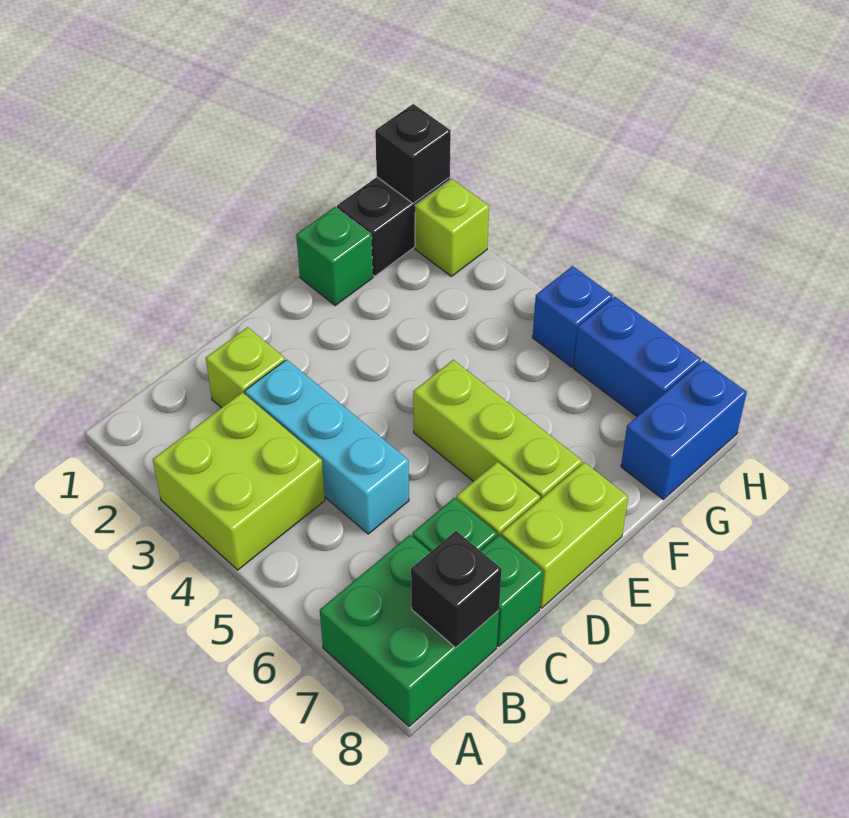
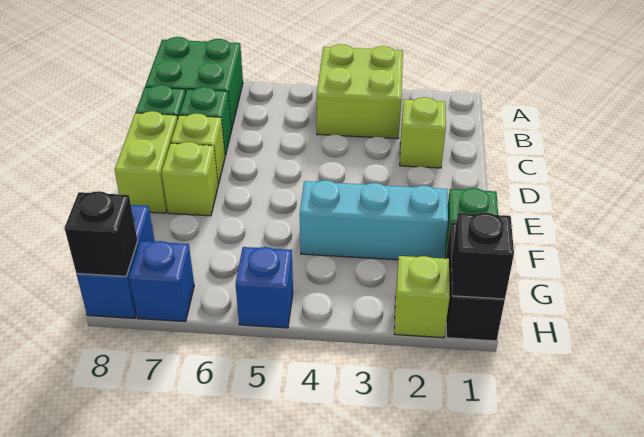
black brick B8 level 2 -> black brick H8 level 2
cyan brick C3:C5 level 1 -> cyan brick F2:F4 level 1
lime brick E5:E7 level 1 -> lime brick E7 level 1
blue brick H6:H7 level 1 -> blue brick H7 level 1

